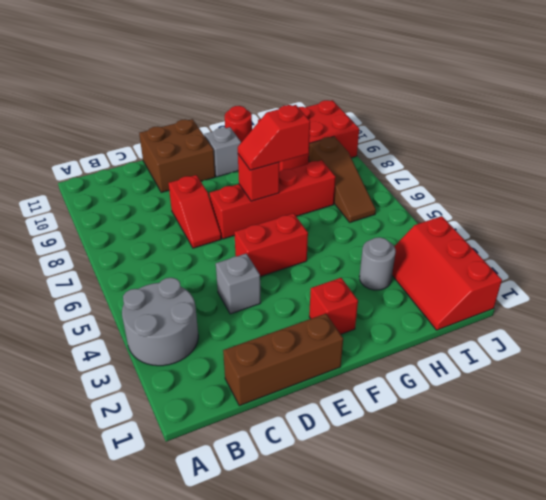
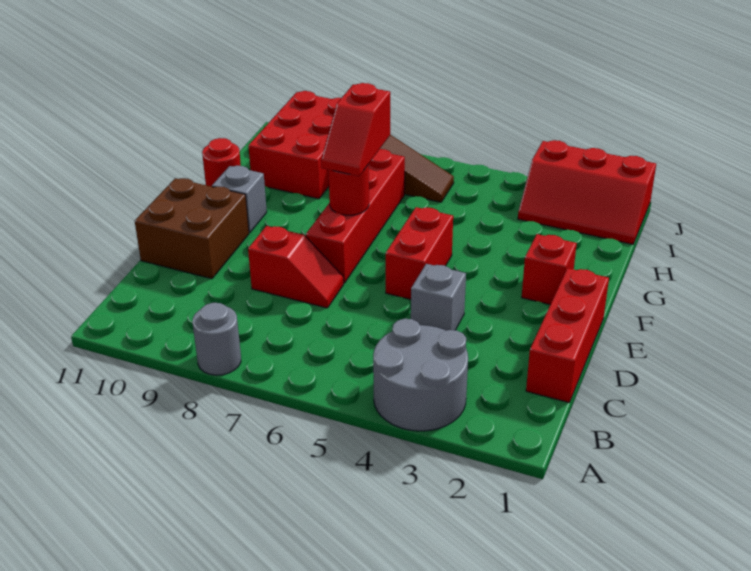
brown brick C1:E1 level 1 -> red brick C1:E1 level 1
red brick F7 level 2 -> red round brick F7 level 2
grey round brick H3 level 1 -> grey round brick A8 level 1

